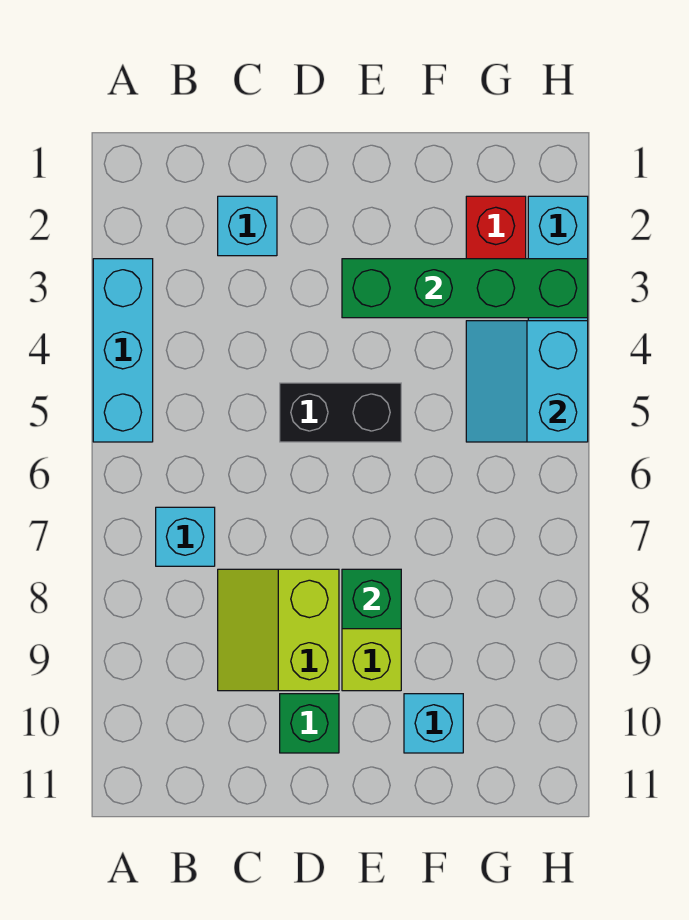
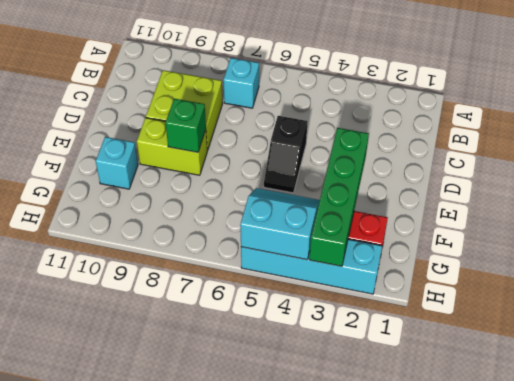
cyan brick A3:A5 level 1 -> none
cyan brick C2 level 1 -> none
lime slope C8:D9 level 1 top D -> lime brick C8:D9 level 1
black brick D5:E5 level 1 -> black slope D5:E5 level 1 top D
green brick D10 level 1 -> none

